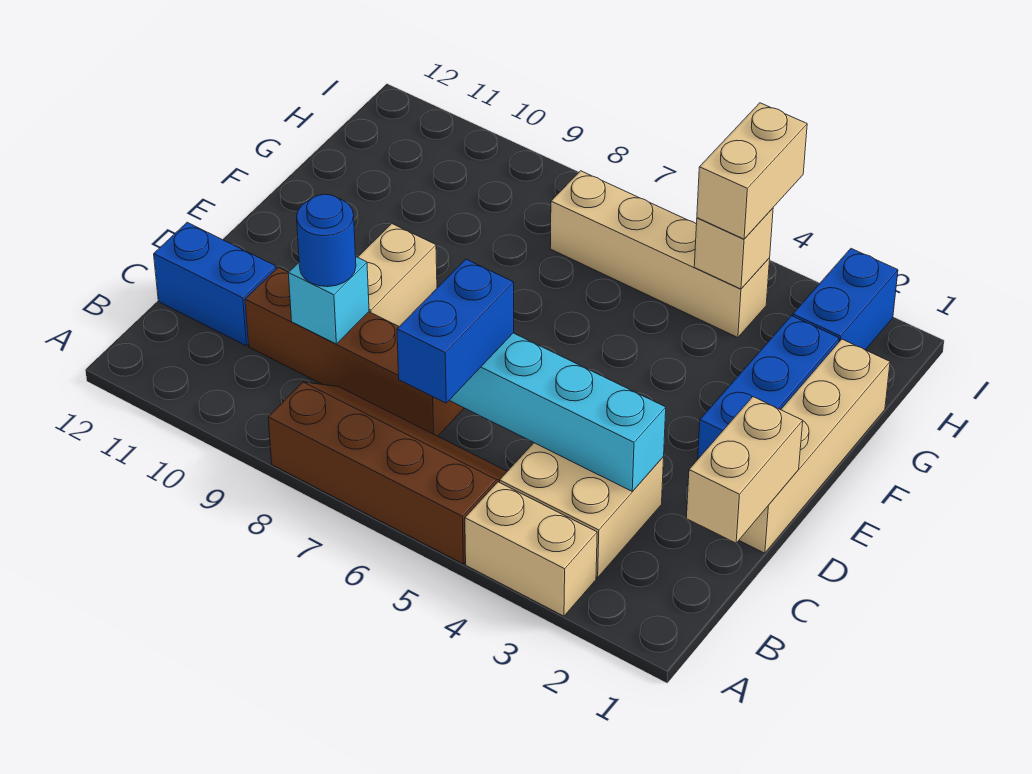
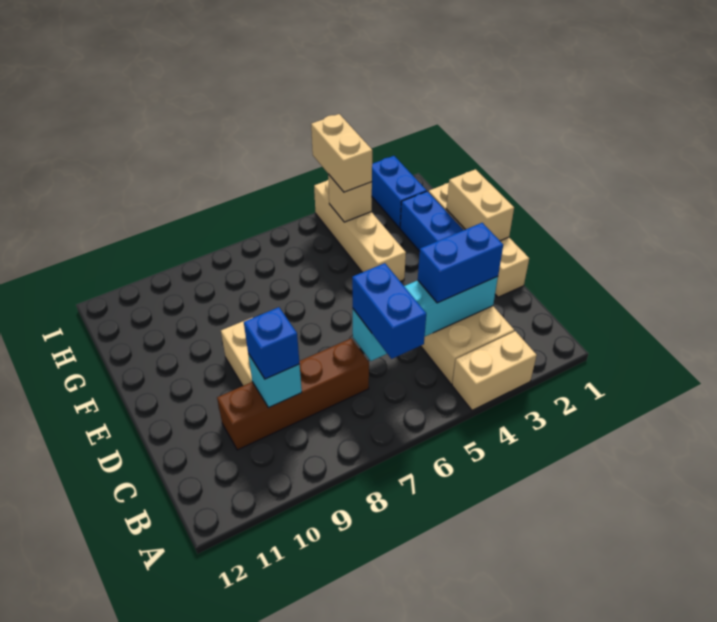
brown slope A5:B8 level 1 top A -> none
tan brick C1:D1 level 2 -> tan brick E1:F1 level 2
blue round brick C9 level 3 -> blue brick C9 level 3
blue brick C11:C12 level 1 -> blue brick C3:C4 level 3
tan brick H4:H7 level 1 -> tan brick F4:I4 level 1

